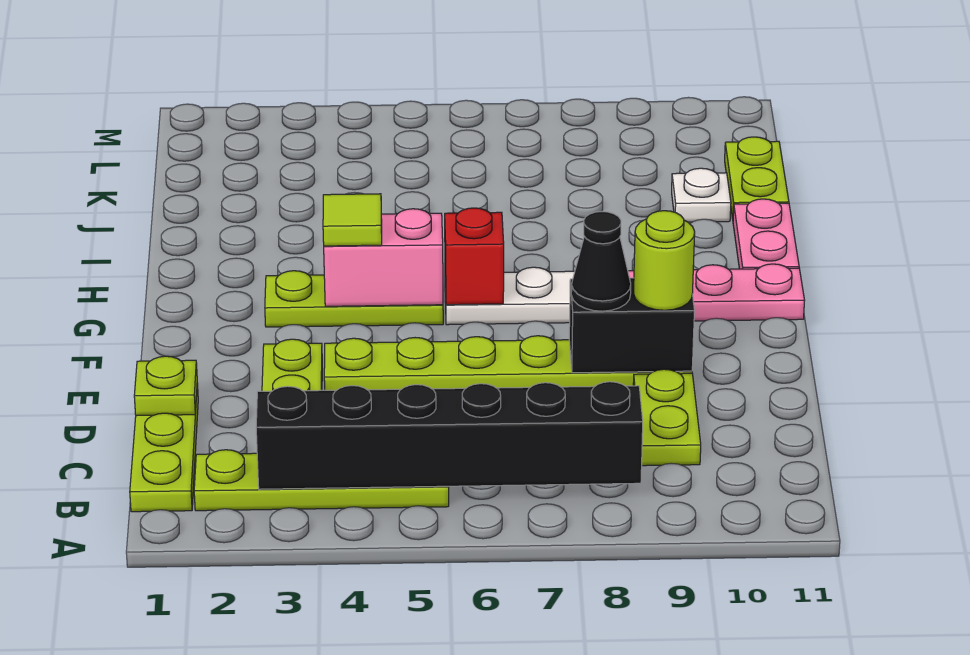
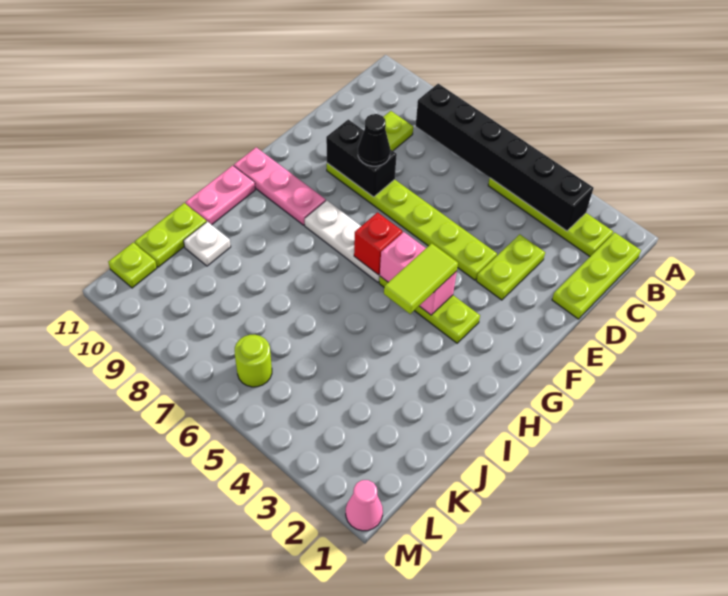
lime plate D1 level 2 -> lime plate L11 level 1
lime round brick E9 level 3 -> lime round brick L6 level 1
lime tile G4 level 3 -> lime tile G4:H4 level 3
none -> pink cone M1 level 1

